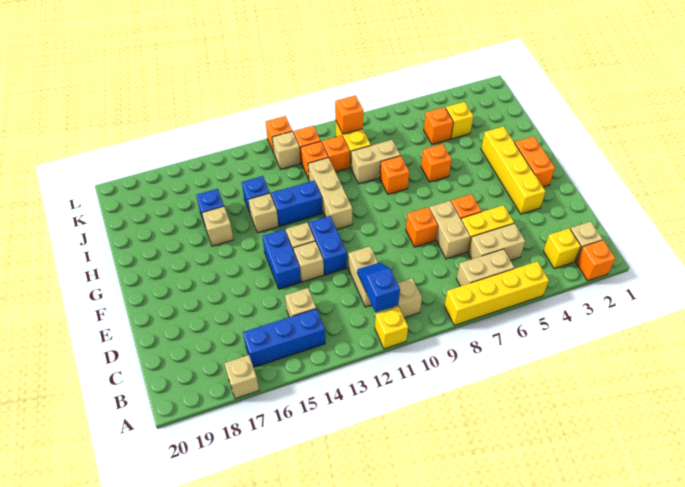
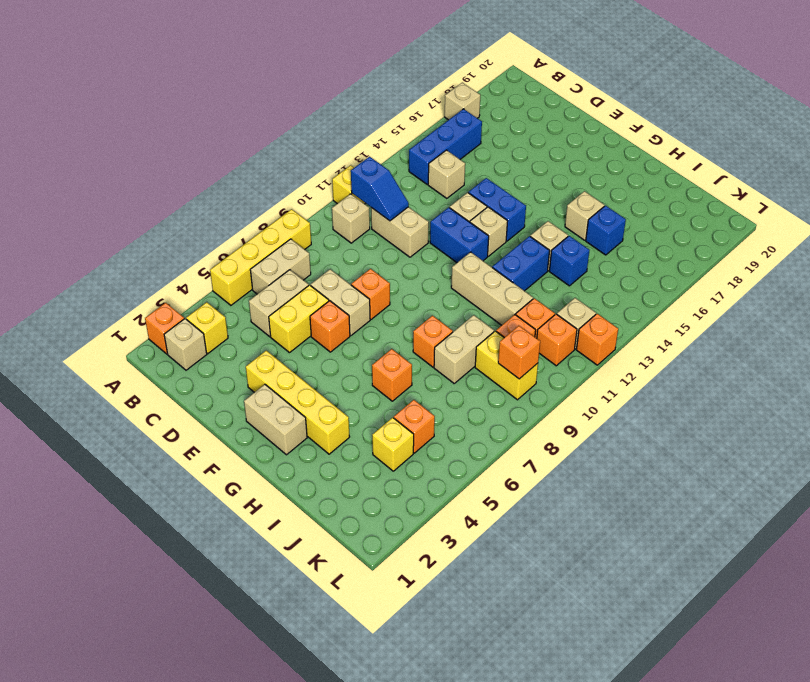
orange brick F2:G2 level 1 -> tan brick F2:G2 level 1

